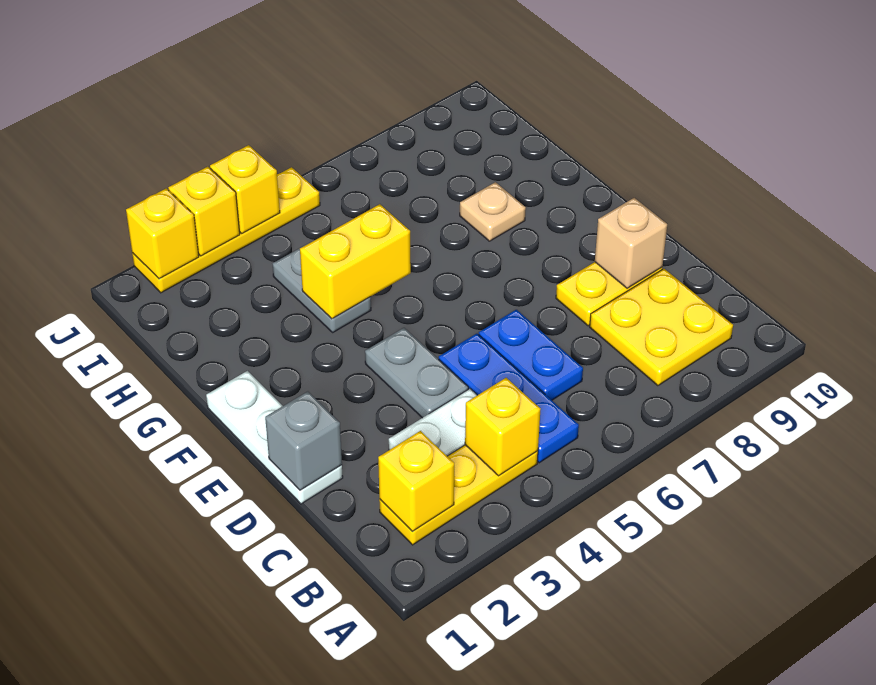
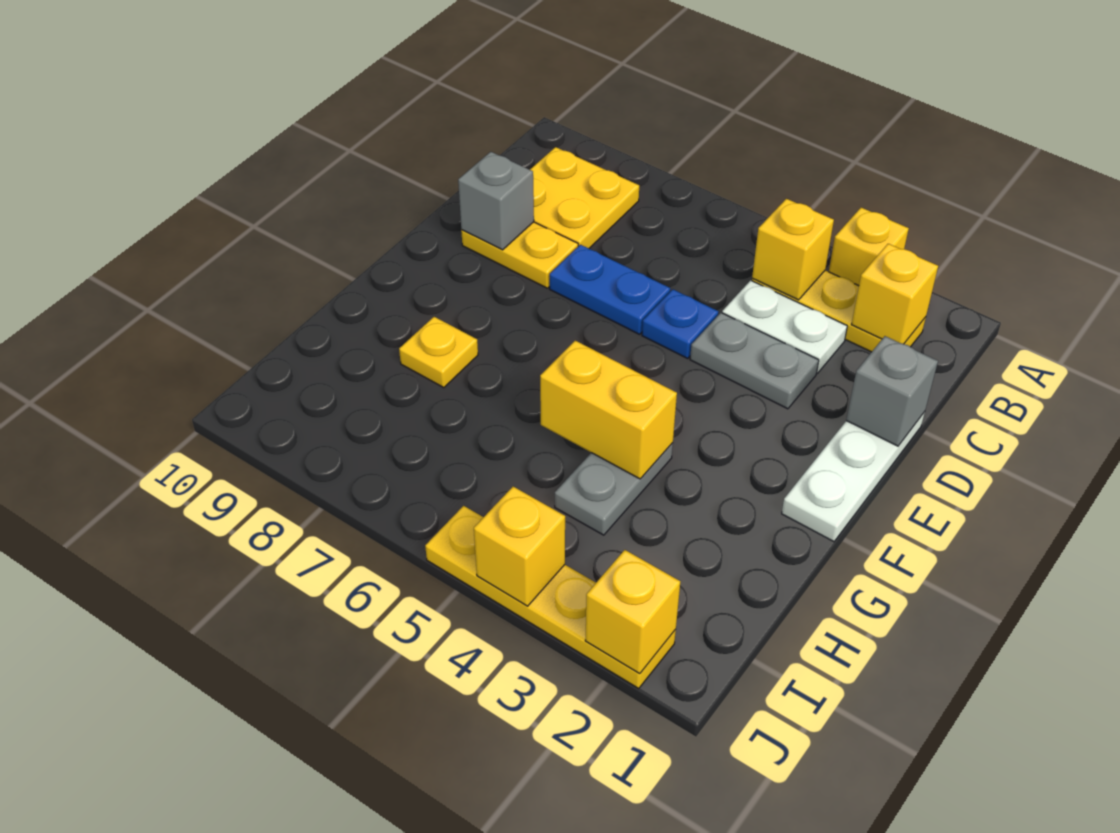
blue plate B5:D5 level 1 -> blue plate D5 level 1
blue plate C6:D6 level 1 -> blue plate D6:D7 level 1
grey plate D4:E4 level 1 -> grey plate D3:D4 level 1
tan brick D9 level 2 -> grey brick D9 level 2
tan plate G8 level 1 -> yellow plate G8 level 1
yellow brick J3 level 2 -> yellow brick A3 level 1

